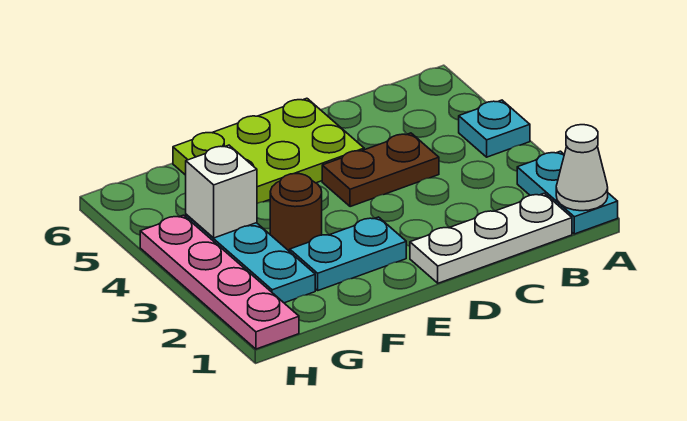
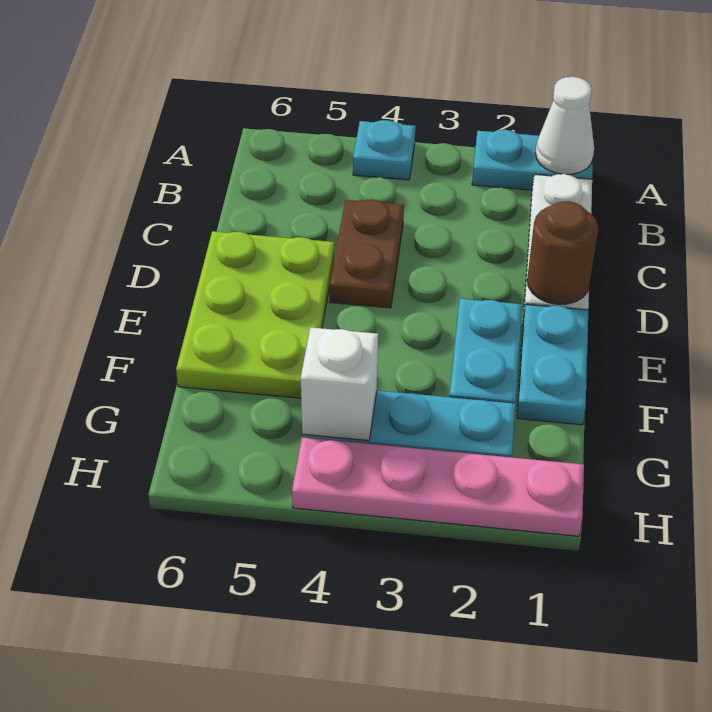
none -> cyan plate E1:F1 level 1
brown round brick F3 level 1 -> brown round brick D1 level 2

